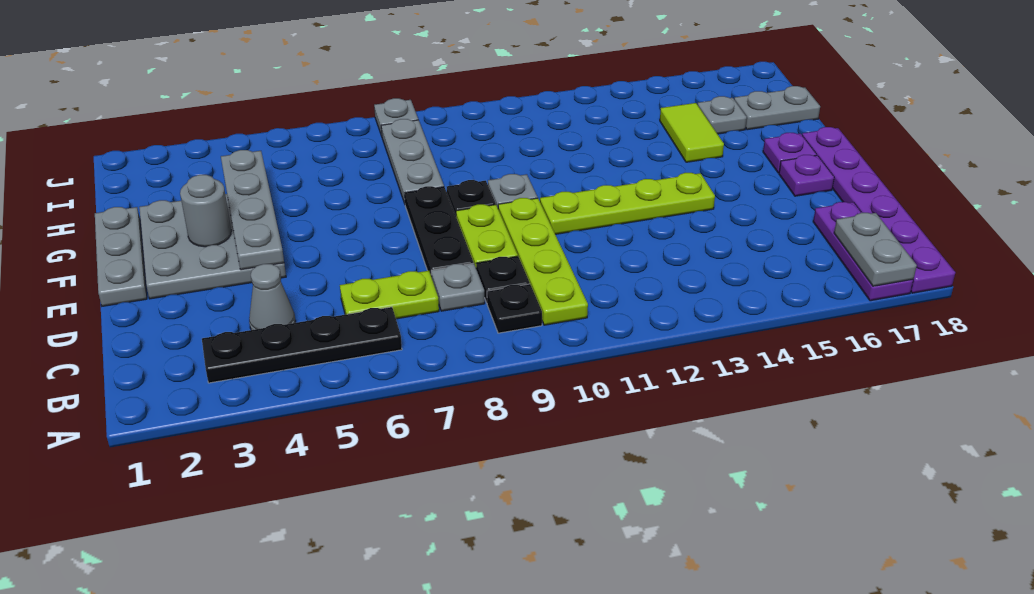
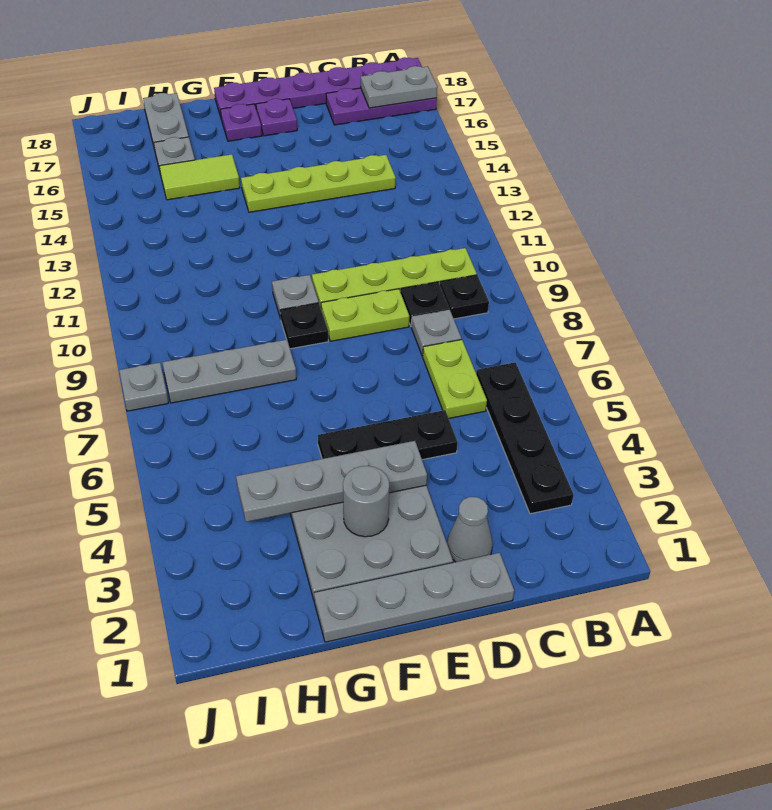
grey cone C4 level 1 -> grey cone D2 level 1
black plate D8:F8 level 1 -> black plate D5:F5 level 1
grey plate E1:G1 level 1 -> grey plate D1:G1 level 1
lime plate E11:E14 level 1 -> lime plate C14:F14 level 1

